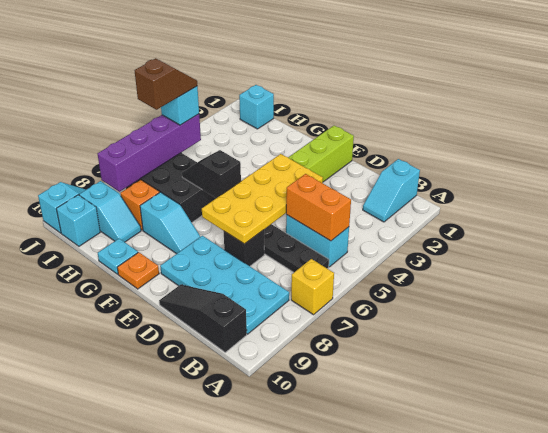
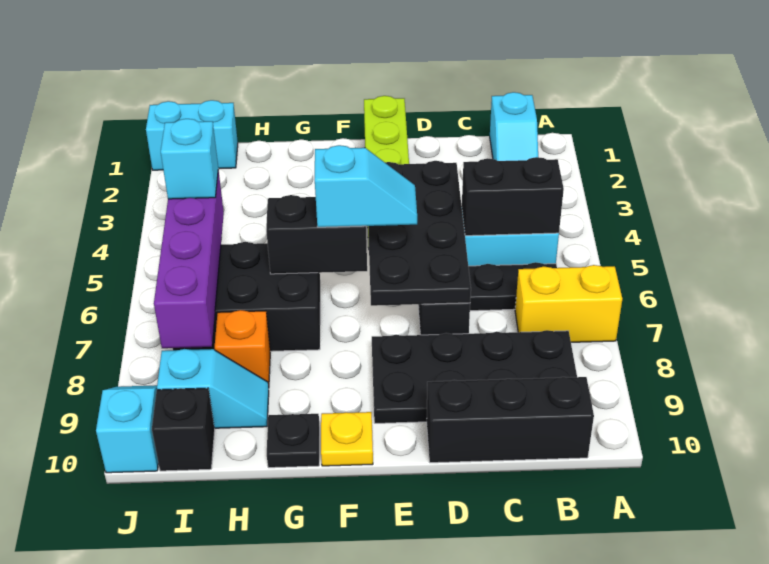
yellow brick A7 level 1 -> yellow brick A7:B7 level 1
orange brick B5:C5 level 2 -> black brick B5:C5 level 2
cyan plate B8:E9 level 1 -> black plate B8:E9 level 1
black slope B10:D10 level 1 top B -> black brick B10:D10 level 1
yellow plate D4:E7 level 2 -> black plate D4:E7 level 2
black slope F6:G6 level 2 top F -> black brick F6:G6 level 2
cyan slope F8:G8 level 1 top G -> cyan slope E6:F6 level 3 top F
orange plate F10 level 1 -> yellow plate F10 level 1
cyan plate G10 level 1 -> black plate G10 level 1
cyan brick I1 level 1 -> cyan brick I1:J1 level 1
brown slope I5:I6 level 4 top 6 -> none
cyan brick I10 level 1 -> black brick I10 level 1

